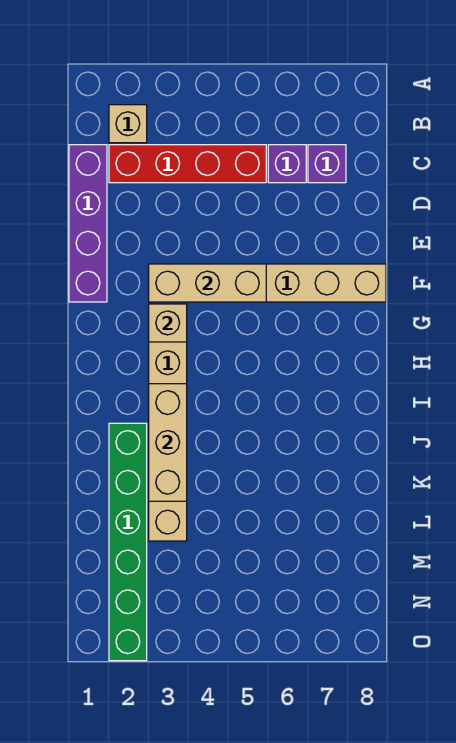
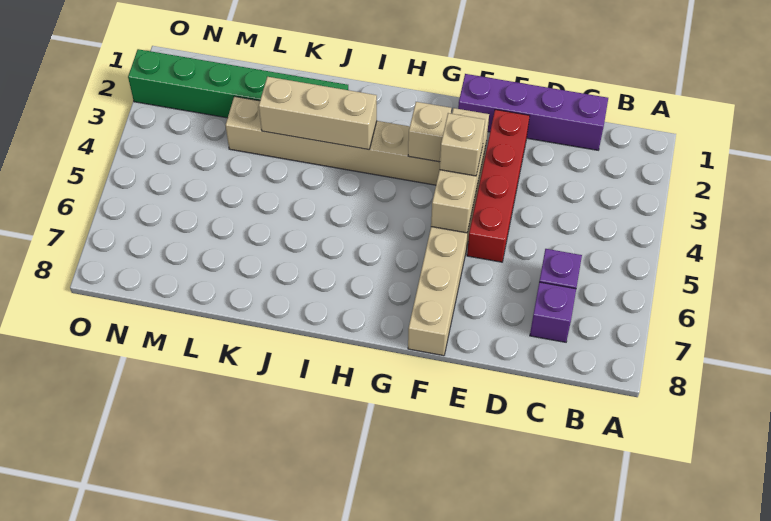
tan brick B2 level 1 -> tan brick F4 level 3
red brick C2:C5 level 1 -> red brick E2:E5 level 1

